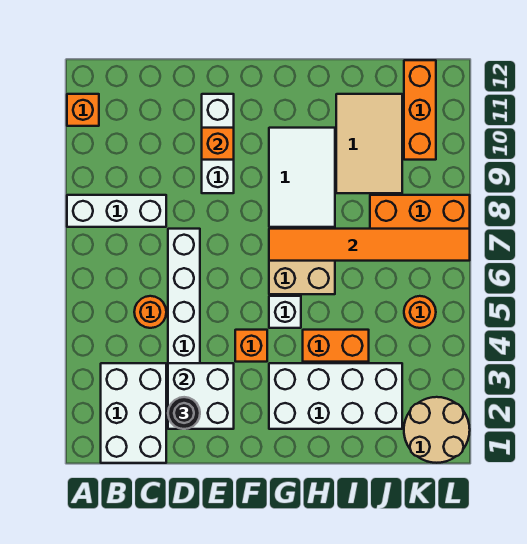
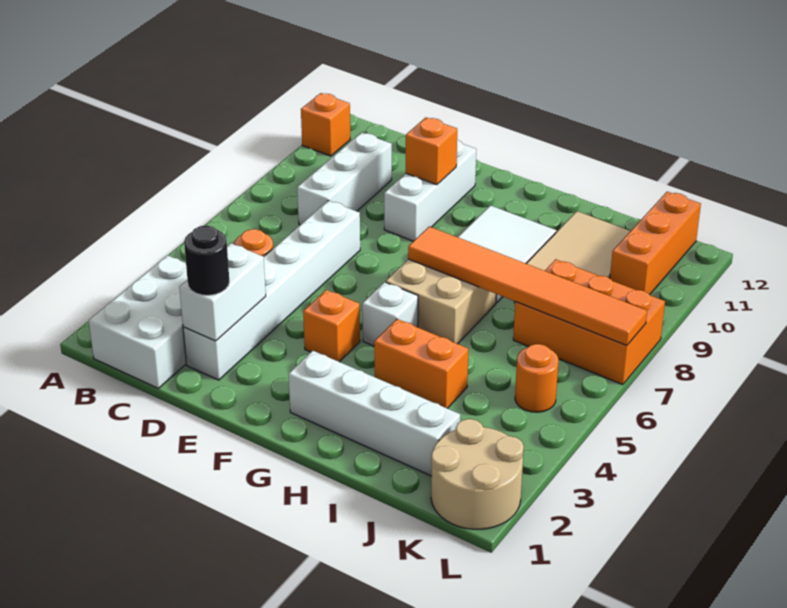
white brick A8:C8 level 1 -> white brick C8:C10 level 1
white brick D2:E3 level 2 -> white brick D2:D3 level 2
white brick G2:J3 level 1 -> white brick G2:J2 level 1

